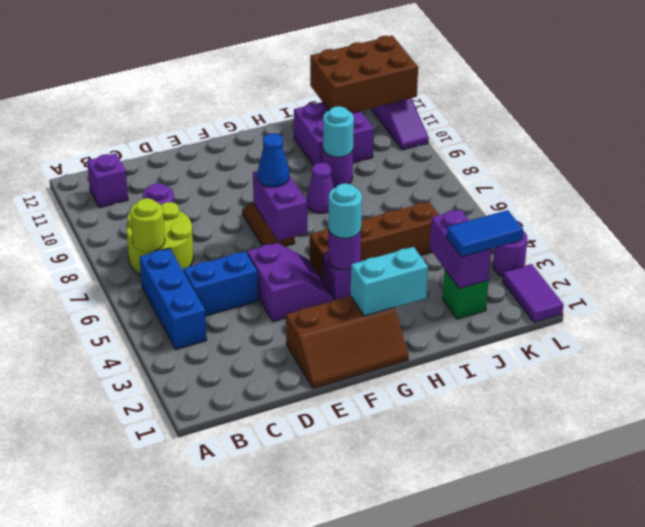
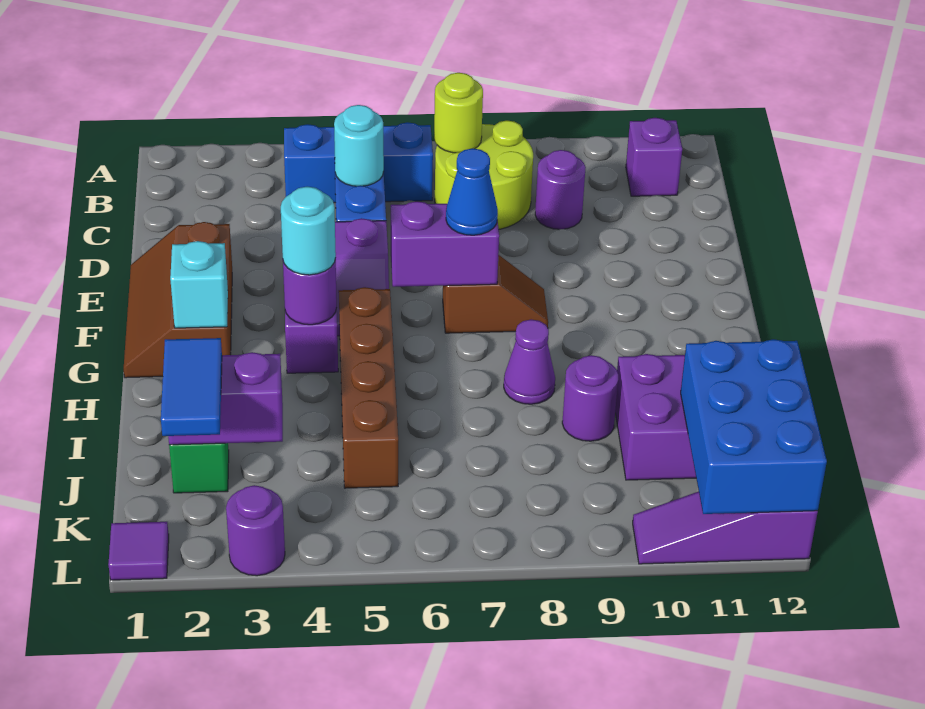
cyan brick G2:H2 level 2 -> cyan brick G2 level 2
cyan round brick I9 level 2 -> cyan round brick C5 level 2
brown brick J11:L12 level 2 -> blue brick J11:L12 level 2
purple tile L1:L2 level 1 -> purple tile L1 level 1

